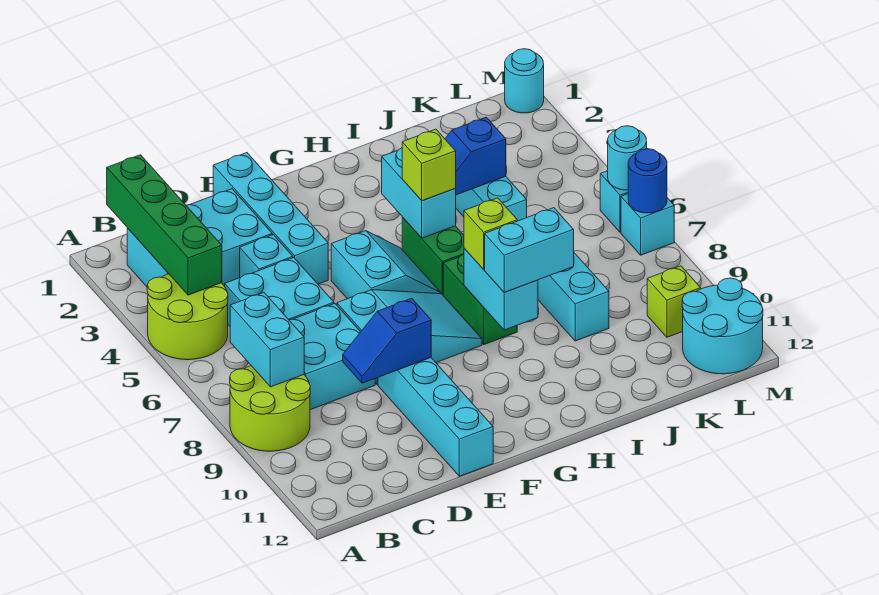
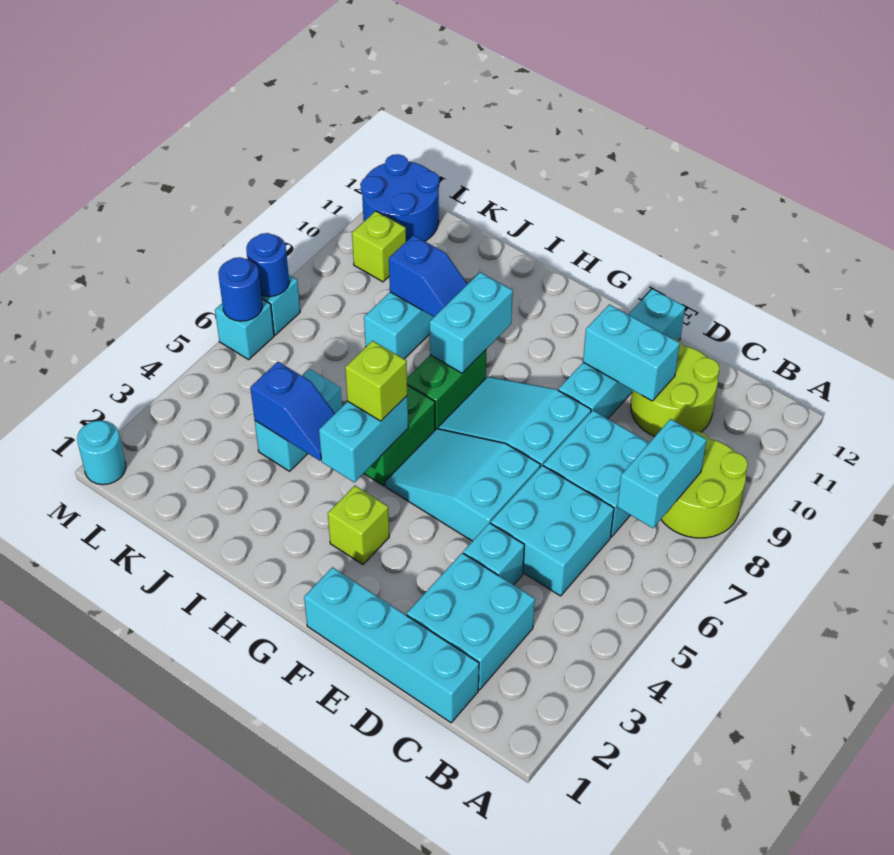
lime round brick A4:B5 level 1 -> lime round brick C10:D11 level 1
green brick B1:B4 level 2 -> none
cyan brick B2:D3 level 1 -> cyan brick C2:D3 level 1
blue slope D9:E9 level 2 top E -> blue slope I9:J9 level 2 top J
cyan brick E1:E4 level 1 -> cyan brick C1:F1 level 1
cyan slope F5:G6 level 1 top F -> cyan slope E5:G6 level 1 top E
lime brick H8 level 3 -> lime brick G3 level 1
cyan brick H9:I9 level 3 -> cyan brick D10:E10 level 2
cyan round brick L11:M12 level 1 -> blue round brick L11:M12 level 1
cyan round brick M6 level 2 -> blue round brick M6 level 2

